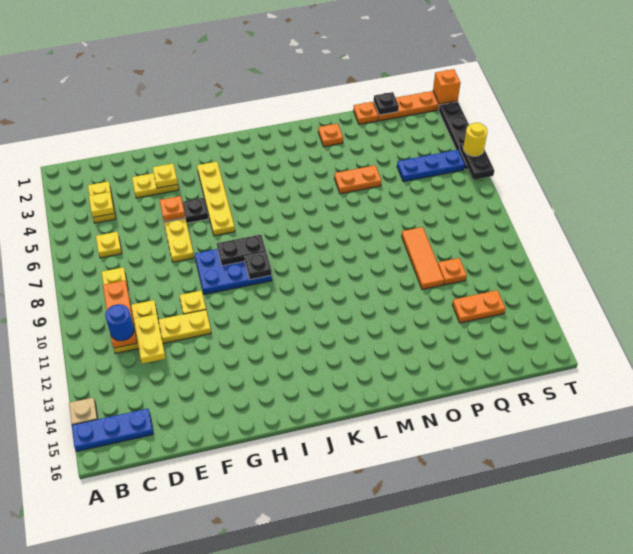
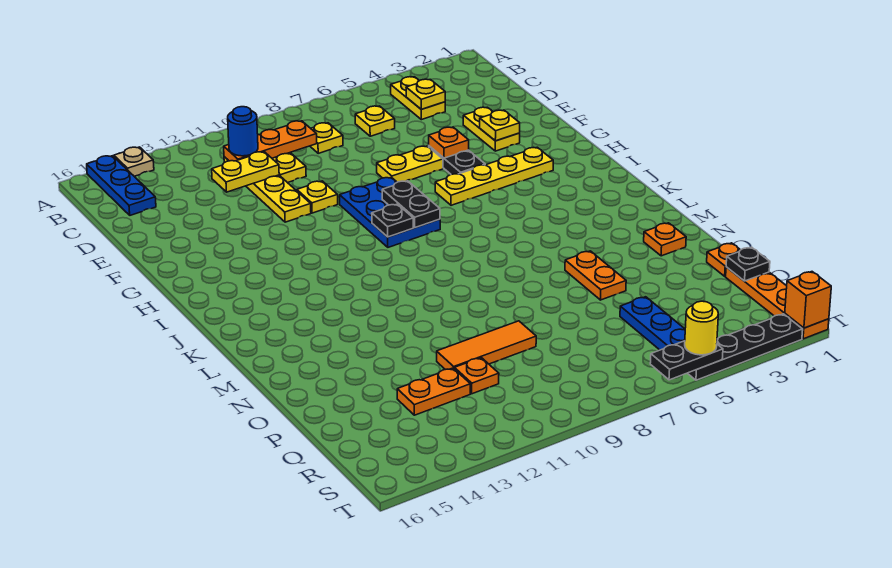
yellow plate C3:C4 level 1 -> yellow plate B4:C4 level 1
orange plate Q13:R13 level 1 -> orange plate Q12:Q13 level 1

